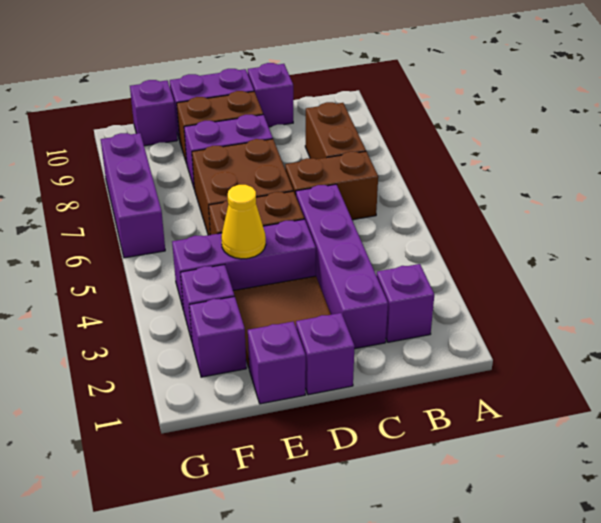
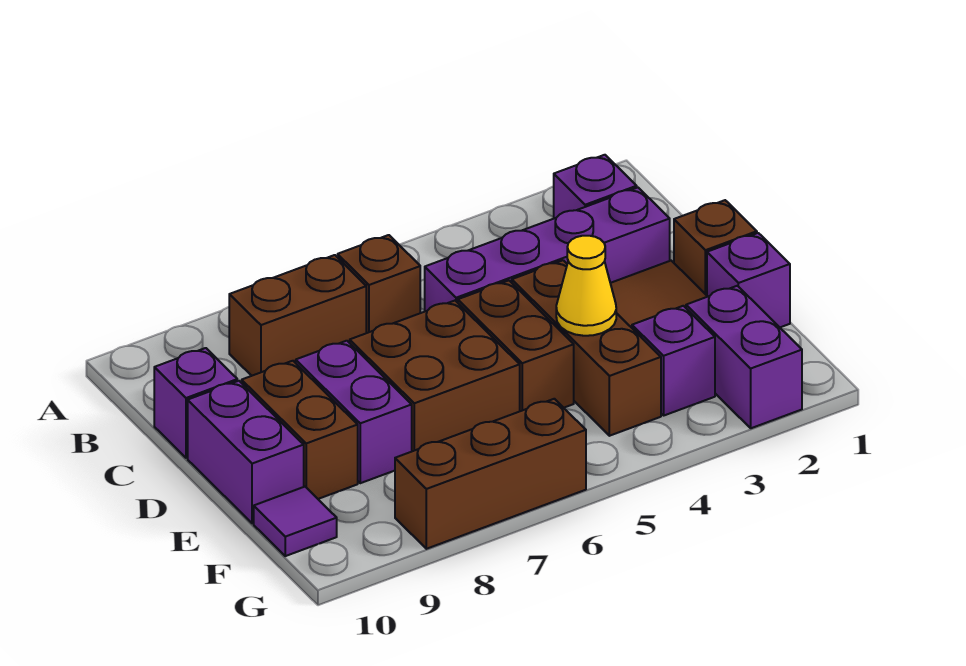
brown brick B6:C6 level 1 -> brown brick B6 level 1
purple brick D1 level 1 -> brown brick D1 level 1
purple brick D4:F4 level 1 -> brown brick D4:F4 level 1
purple brick F2 level 1 -> purple brick F2:G2 level 1
purple brick F10 level 1 -> purple tile F10 level 1
purple brick G6:G8 level 1 -> brown brick G6:G8 level 1

